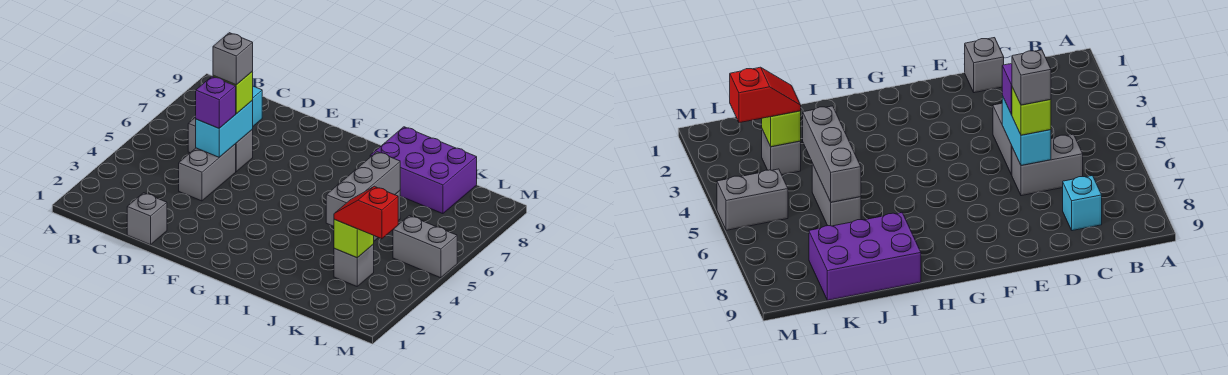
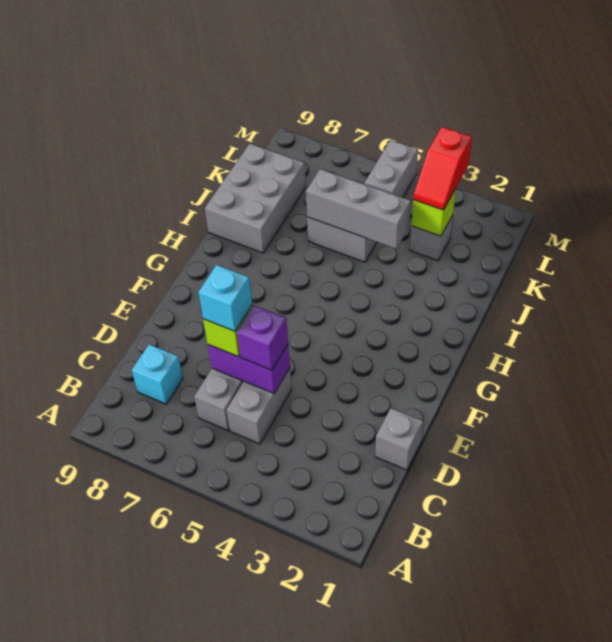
grey brick D4:D5 level 1 -> grey brick C5:D5 level 1
cyan brick D5:D6 level 2 -> purple brick D5:D6 level 2
grey brick D6 level 4 -> cyan brick D6 level 4
purple brick I8:K9 level 1 -> grey brick I8:K9 level 1

